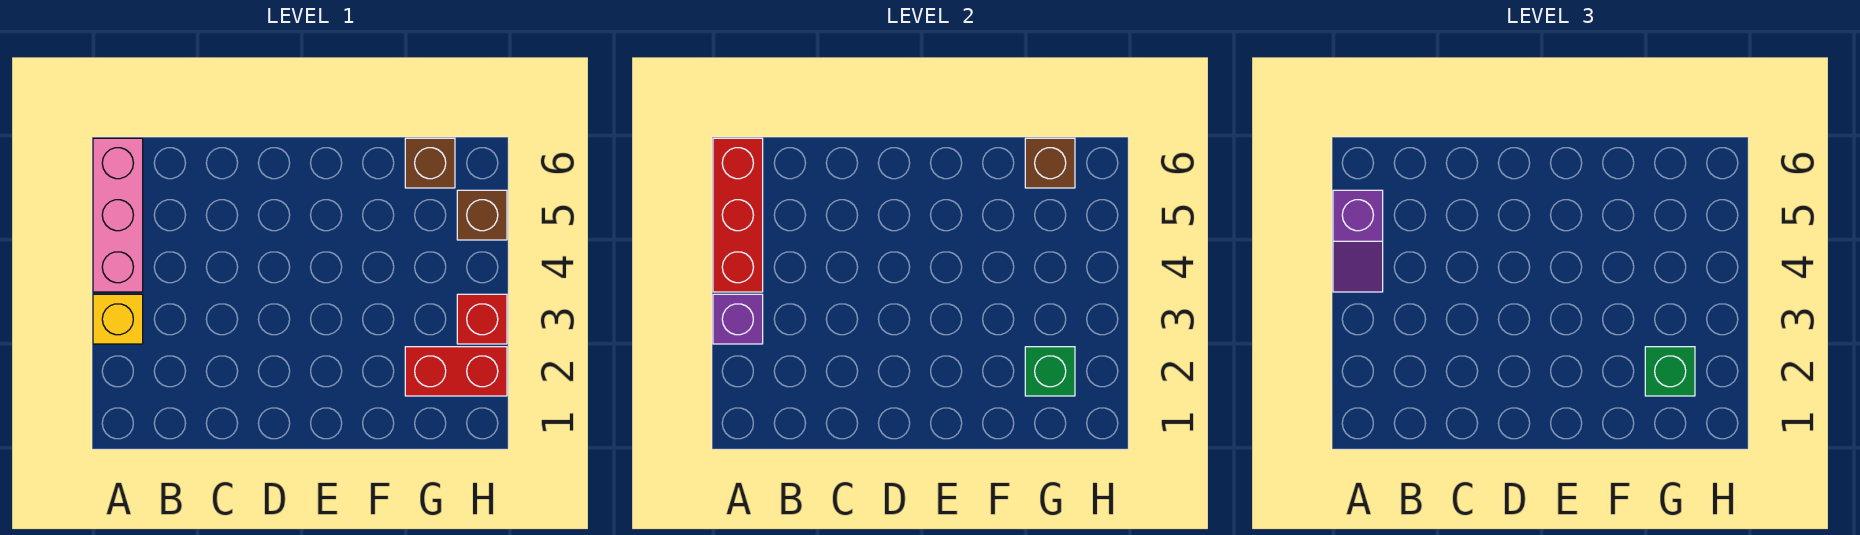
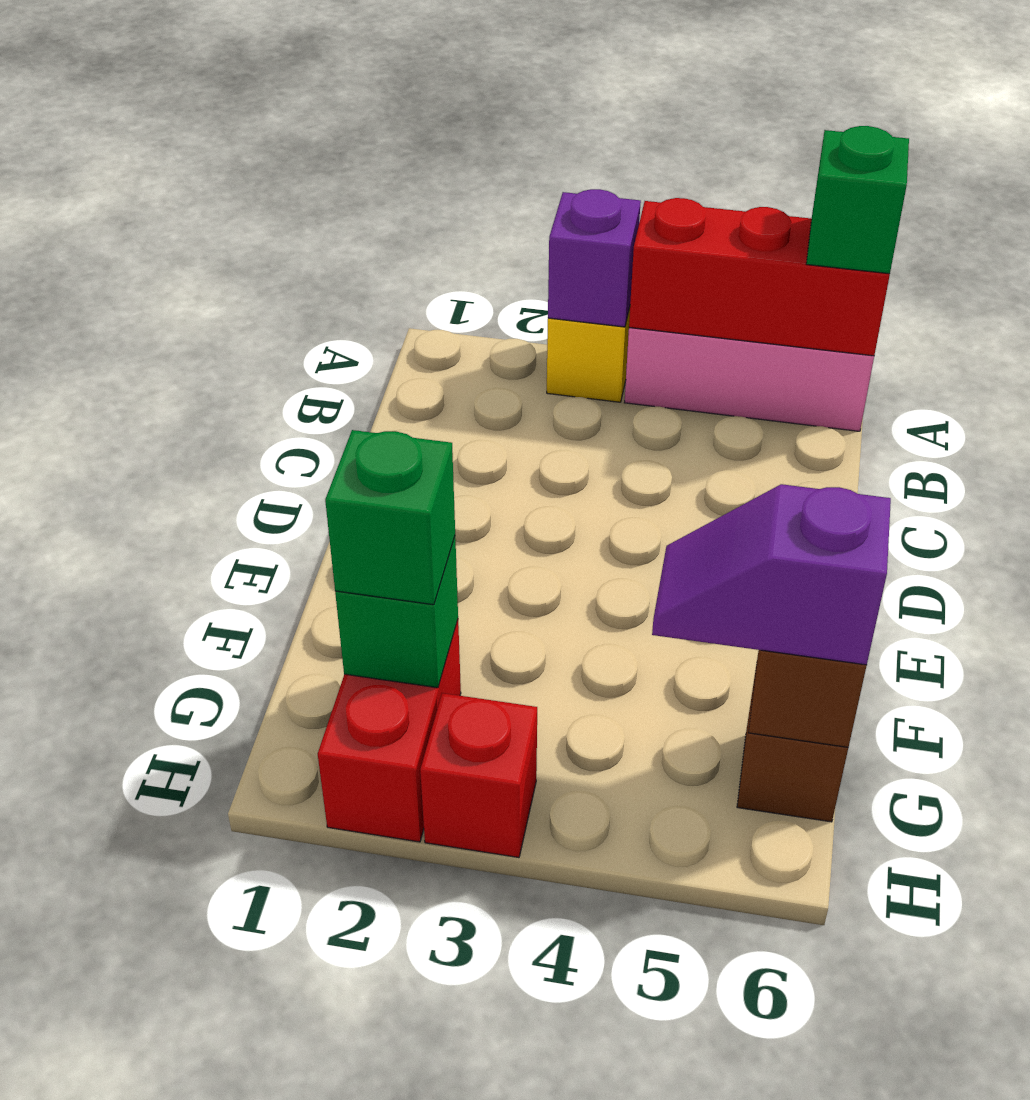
purple slope A4:A5 level 3 top 5 -> purple slope G5:G6 level 3 top 6
none -> green brick A6 level 3
brown brick H5 level 1 -> none

